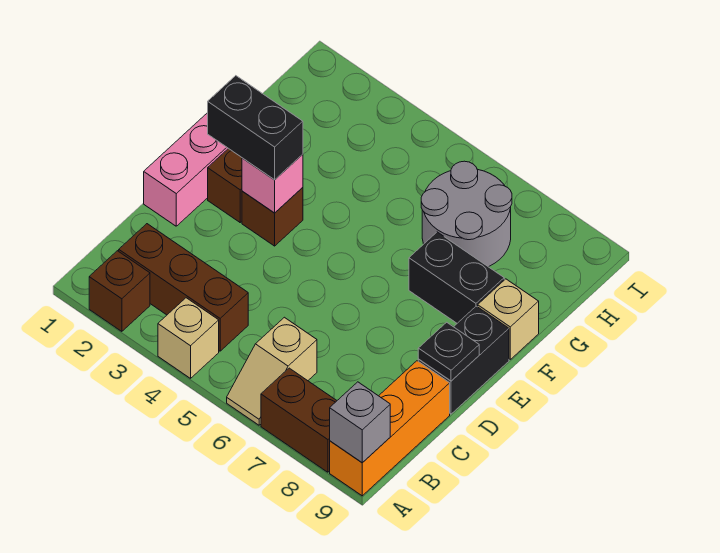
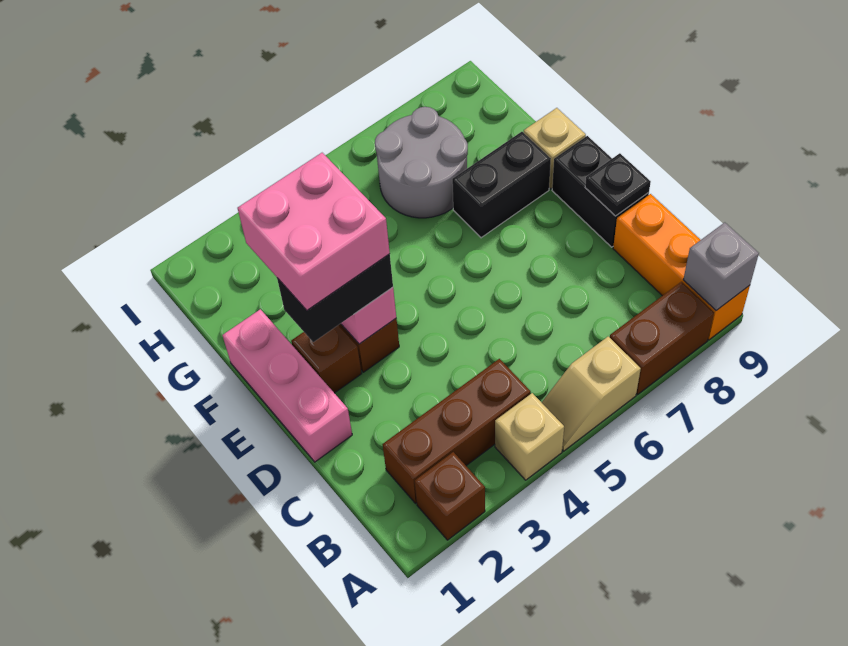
tan slope A6:B6 level 1 top B -> tan slope A5:A6 level 1 top 6
none -> pink brick E2:F3 level 4

